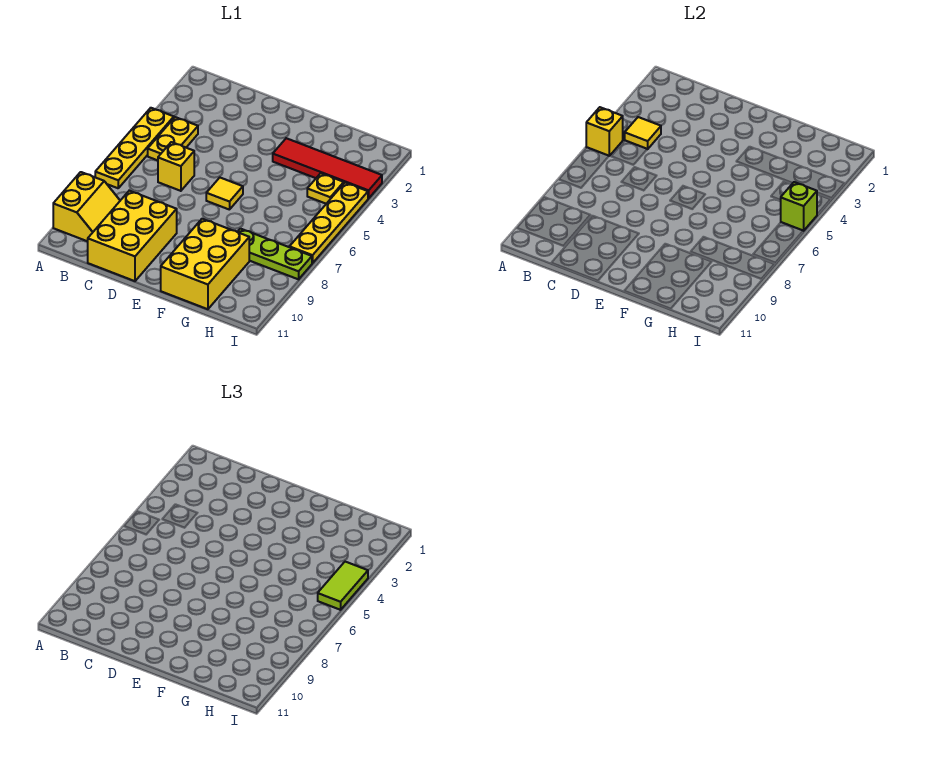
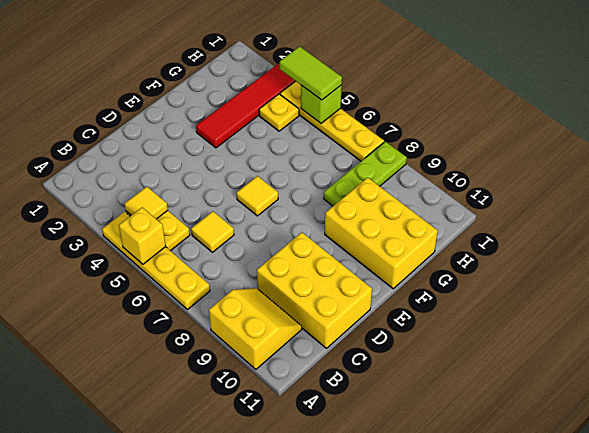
yellow brick C6 level 1 -> yellow tile C6 level 1

